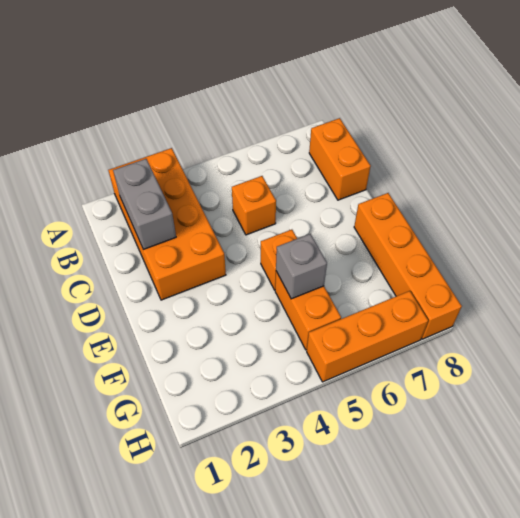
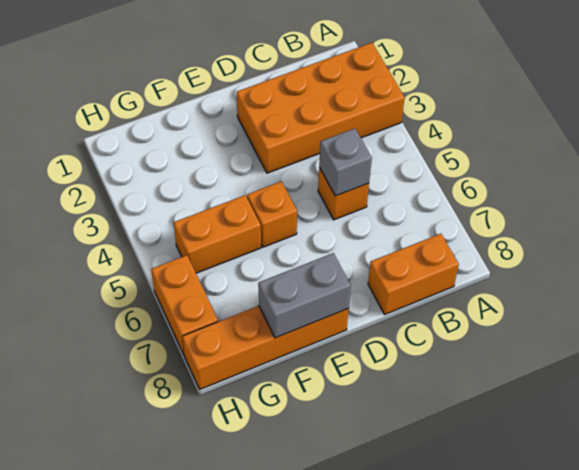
grey brick B2:C2 level 2 -> grey brick E8:F8 level 2
grey brick F5 level 2 -> grey brick C5 level 2
orange brick H5:H7 level 1 -> orange brick H6:H7 level 1

